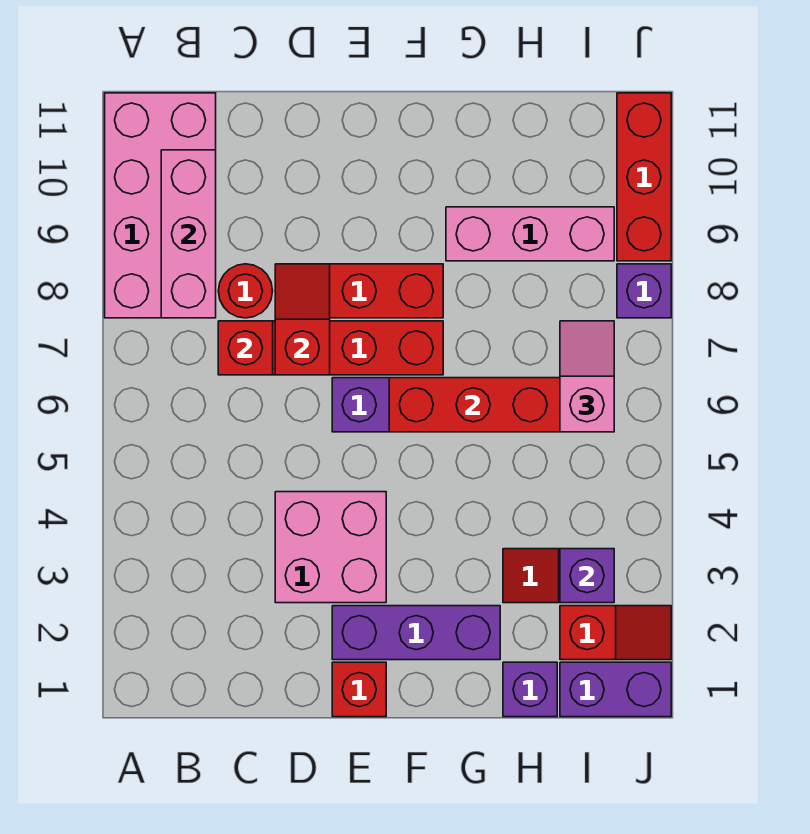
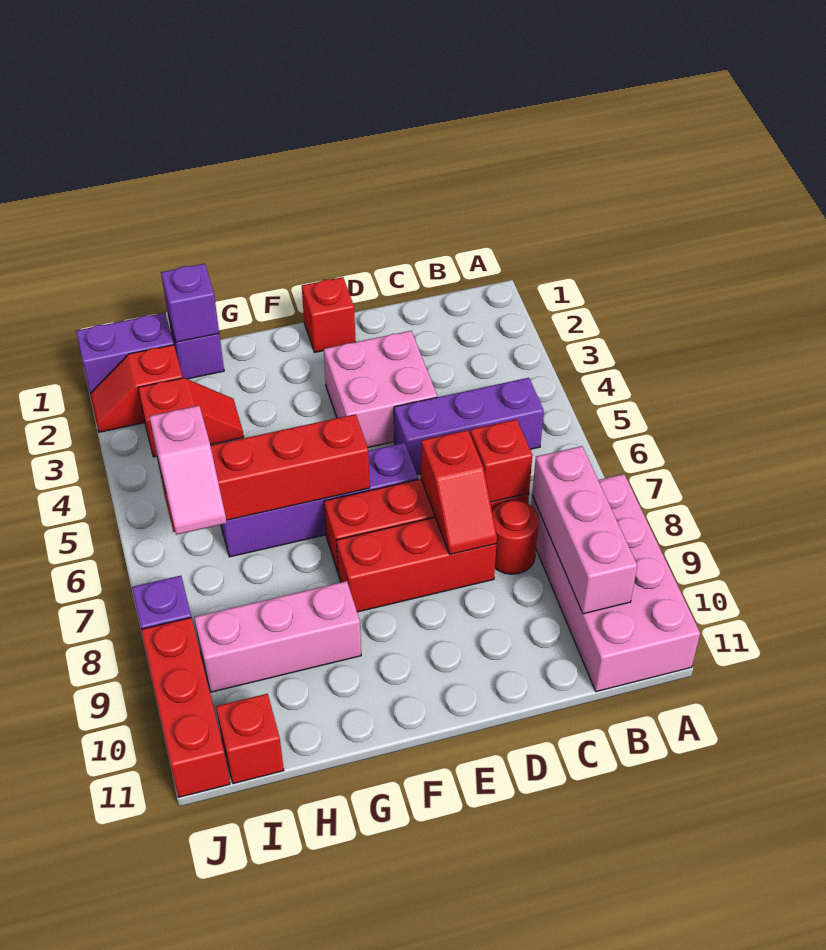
purple brick E2:G2 level 1 -> purple brick B5:D5 level 1
purple brick I3 level 2 -> purple brick H1 level 2
none -> red brick I11 level 1

